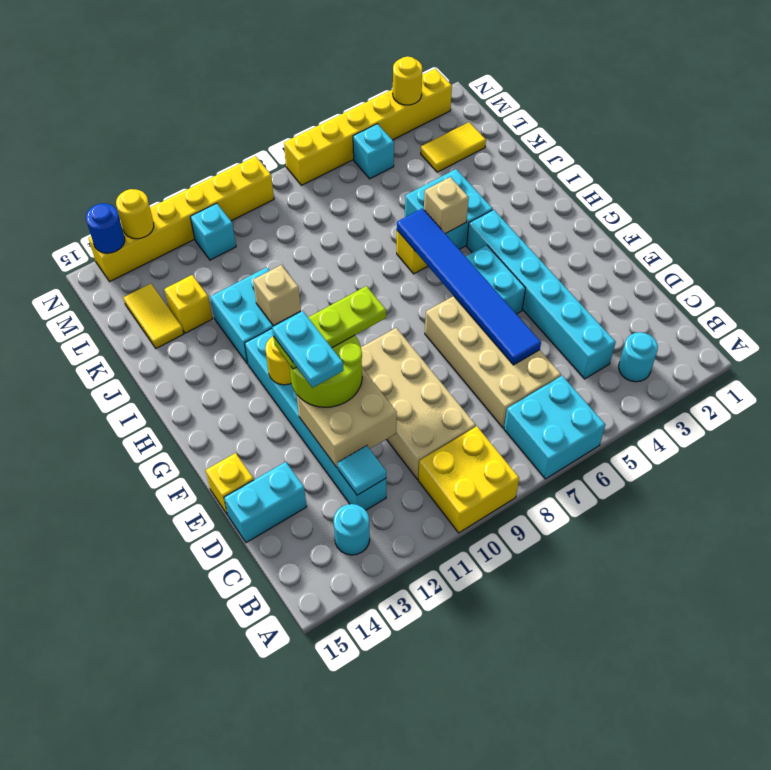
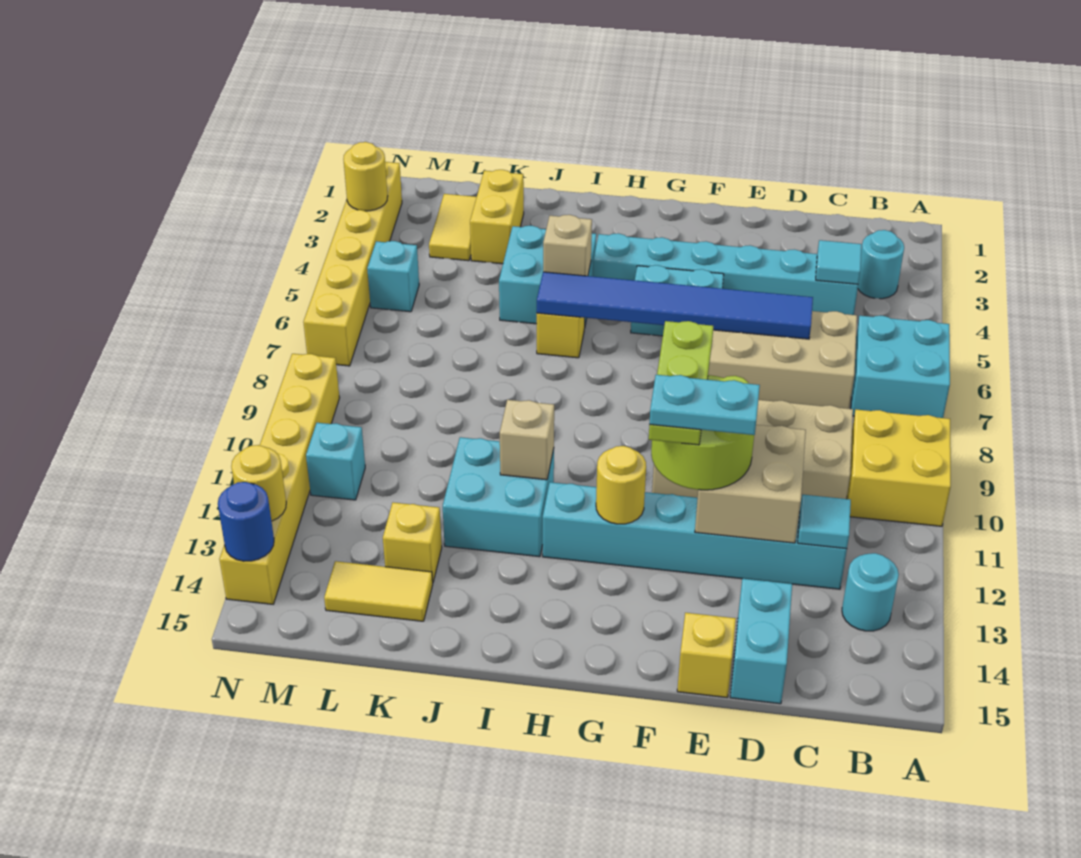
none -> cyan tile C4 level 2
none -> yellow brick K2:K3 level 1

